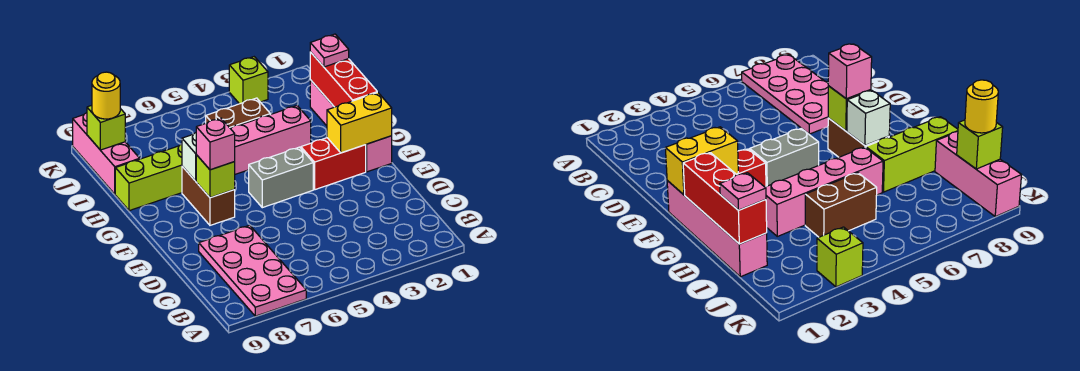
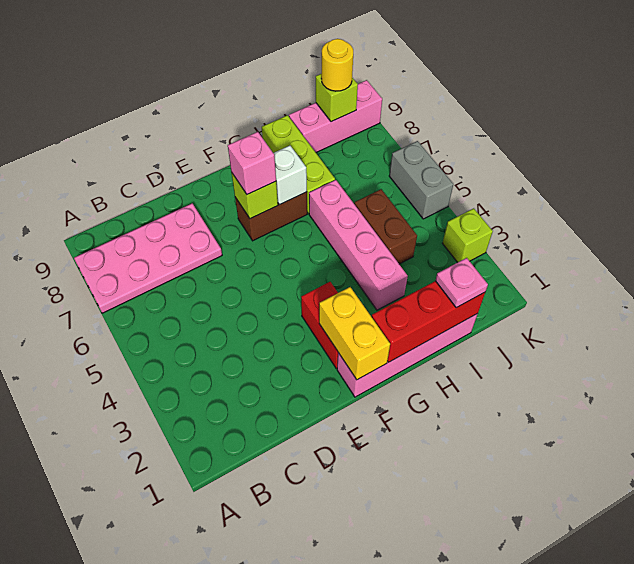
grey brick F4:F5 level 1 -> grey brick K5:K6 level 1

